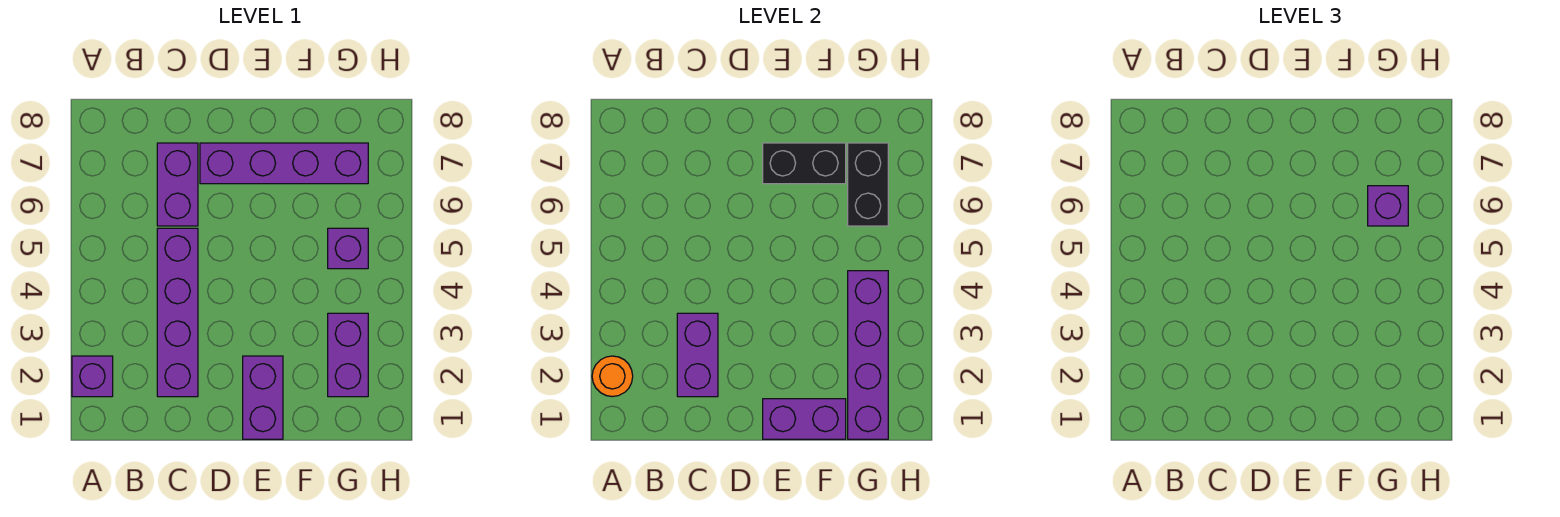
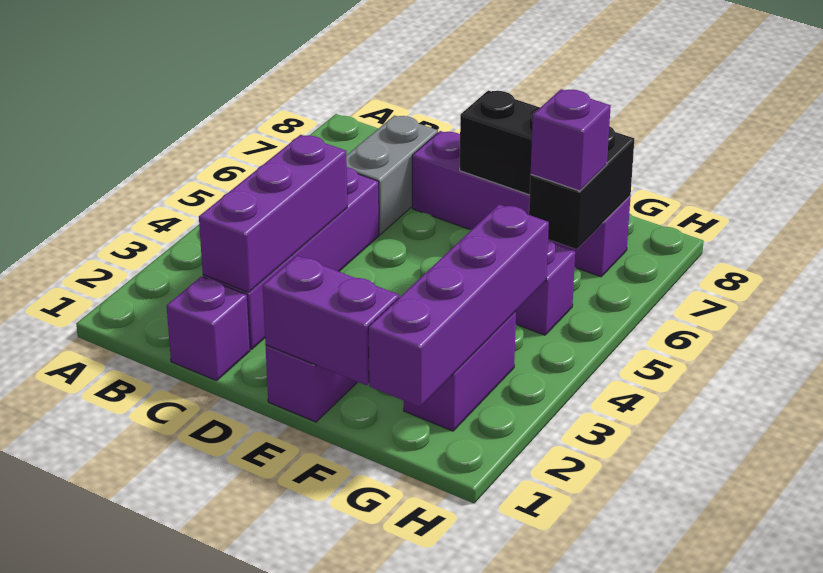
purple brick A2 level 1 -> purple brick C1 level 1
orange round brick A2 level 2 -> none
purple brick C2:C3 level 2 -> purple brick C2:C4 level 2
purple brick C6:C7 level 1 -> grey brick C6:C7 level 1

